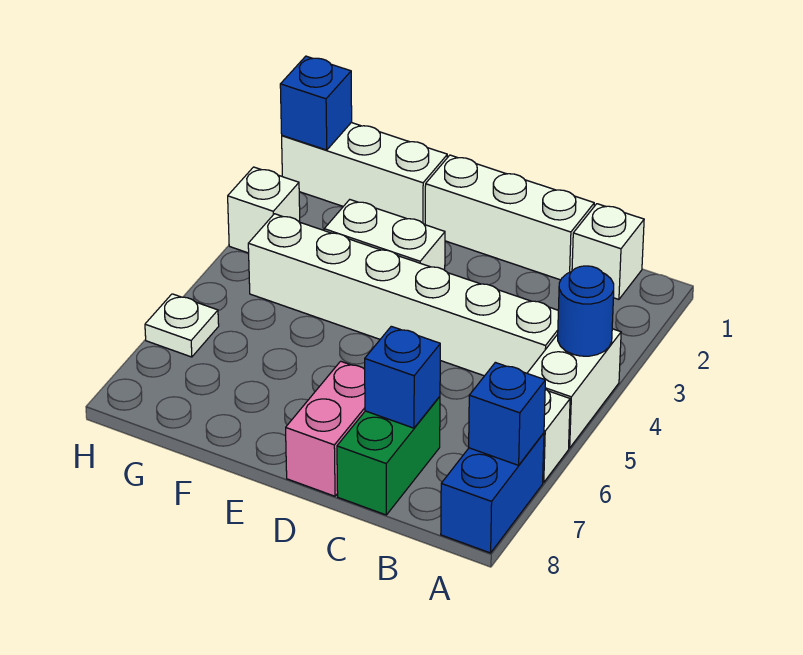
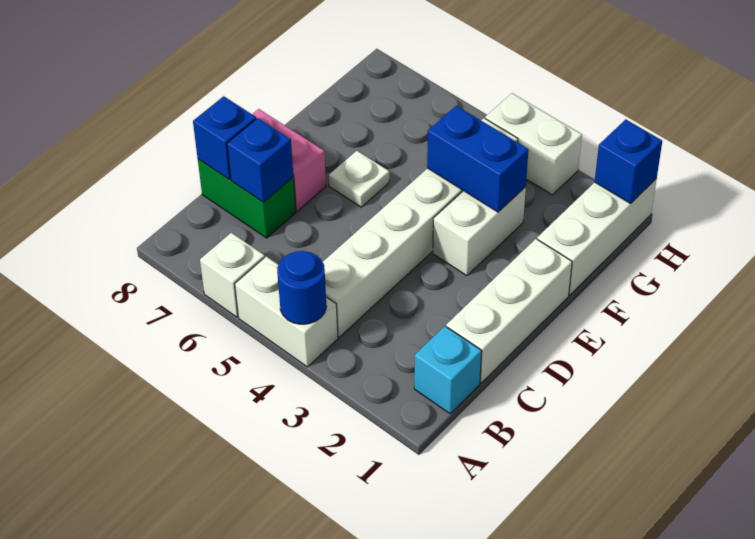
blue brick A7:A8 level 1 -> blue brick F3:F4 level 2
blue brick A7 level 2 -> blue brick C8 level 2
white brick B1 level 1 -> cyan brick B1 level 1
white brick H3 level 1 -> white brick H3:H4 level 1
white plate H6 level 1 -> white plate E6 level 1

